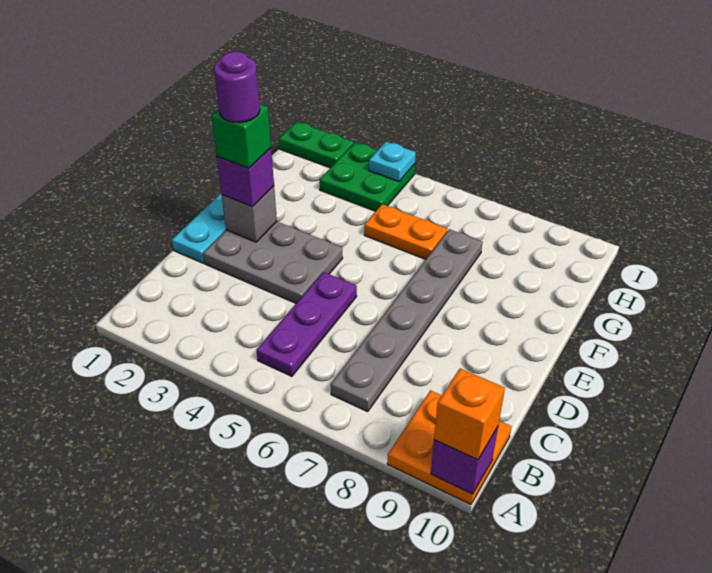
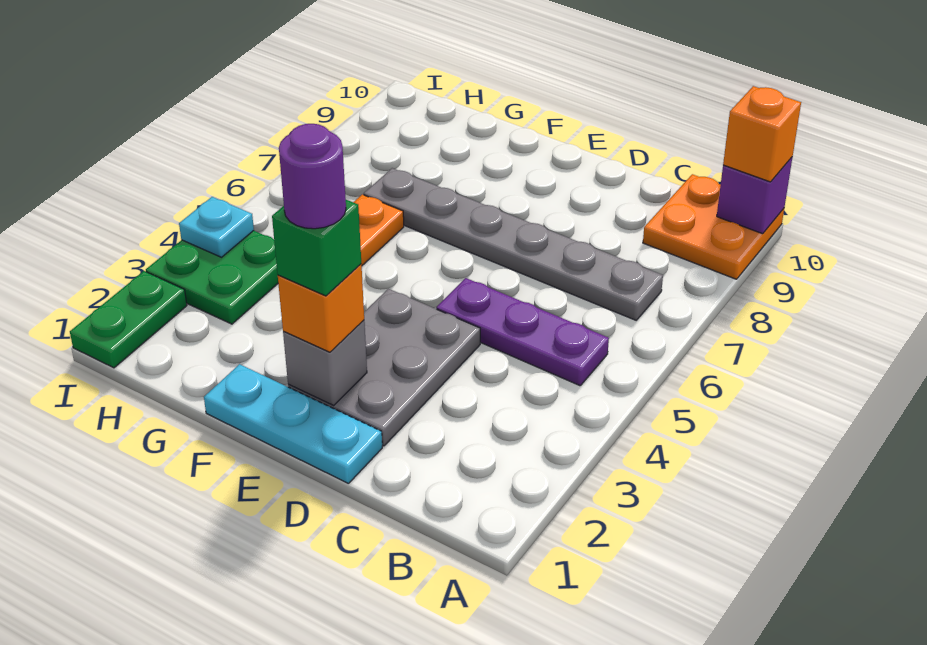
purple brick E2 level 3 -> orange brick E2 level 3

